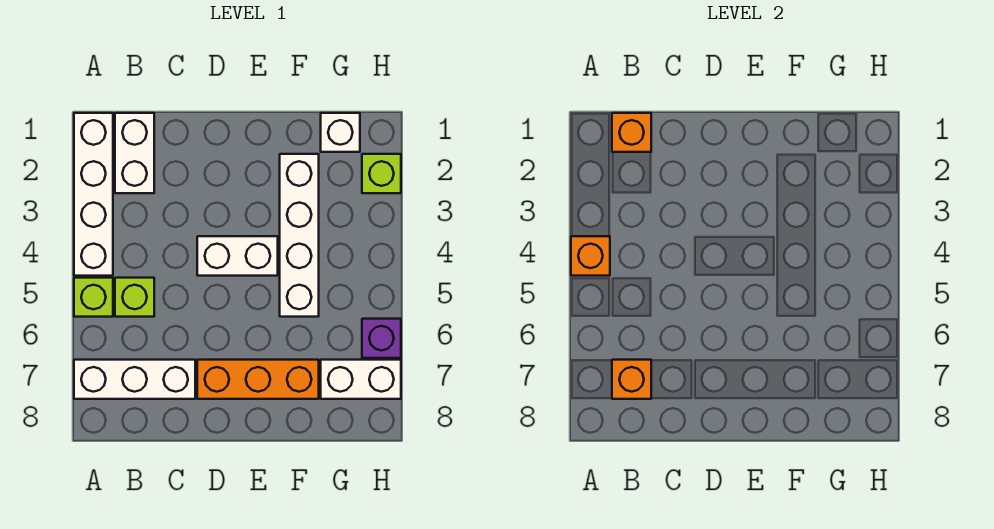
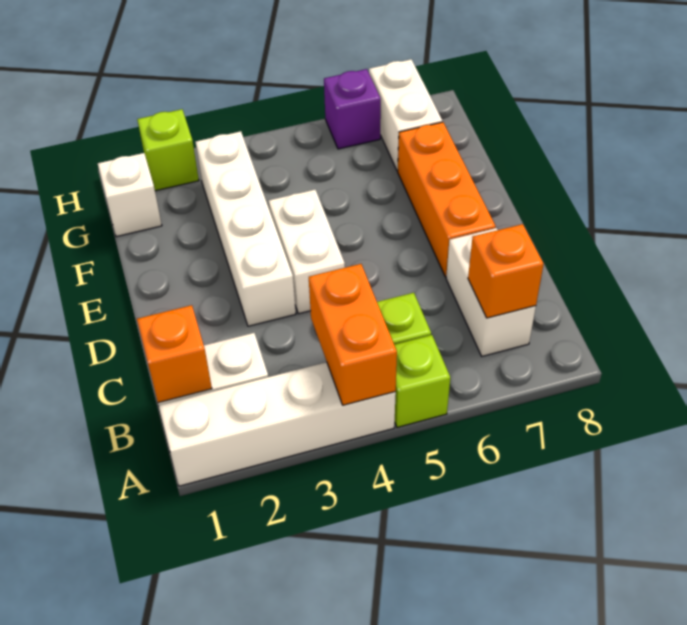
orange brick A4 level 2 -> orange brick A4:B4 level 2
white brick A7:C7 level 1 -> white brick B7:C7 level 1
white brick F2:F5 level 1 -> white brick D3:G3 level 1

